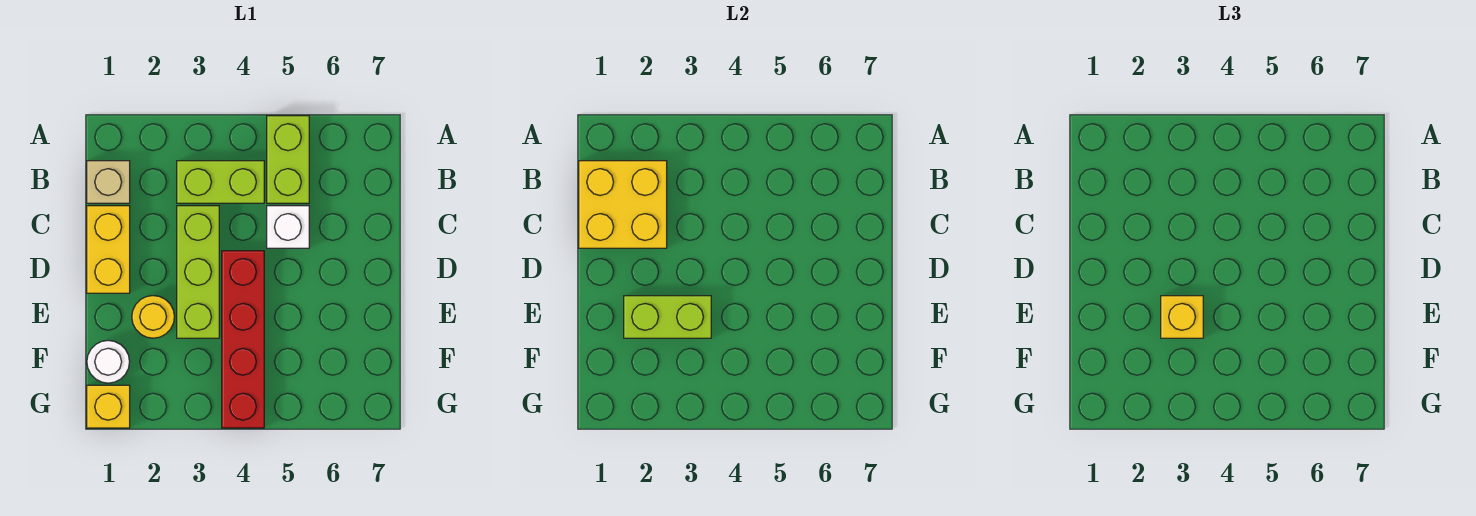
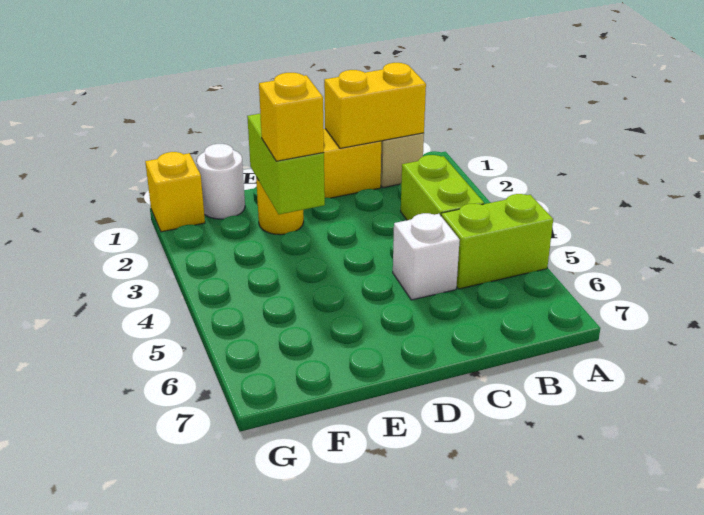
yellow brick B1:C2 level 2 -> yellow brick B1:C1 level 2
lime brick C3:E3 level 1 -> none
red brick D4:G4 level 1 -> none

